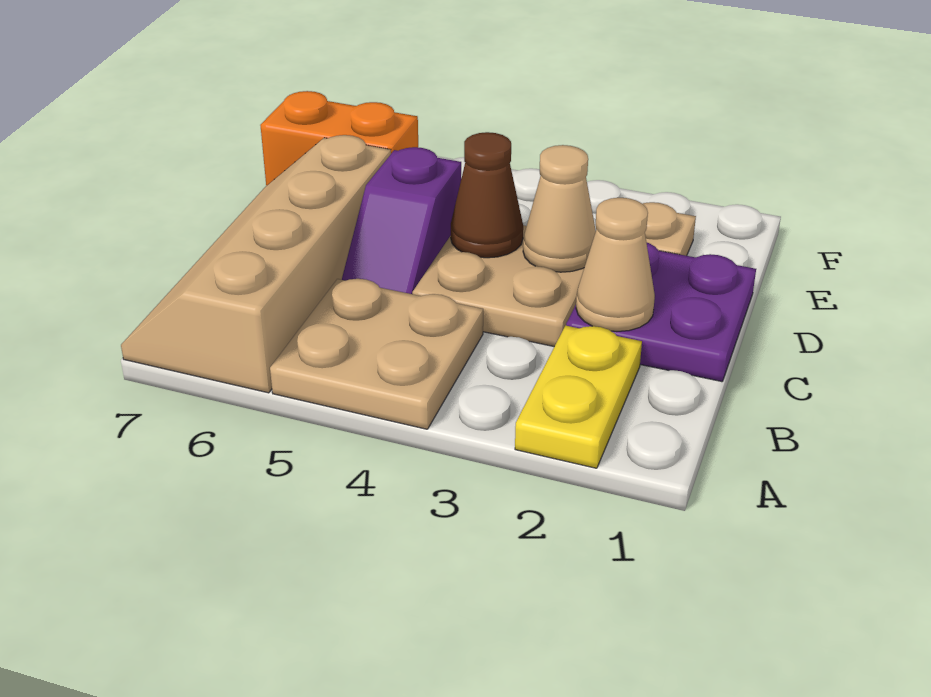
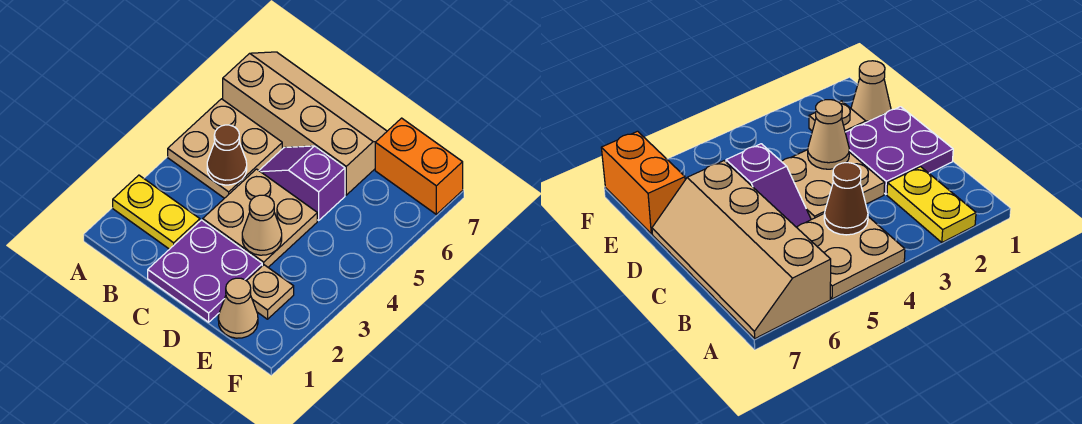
tan cone C2 level 2 -> tan cone E1 level 1
brown cone D4 level 2 -> brown cone B4 level 2
orange brick E6:E7 level 1 -> orange brick E7:F7 level 1

